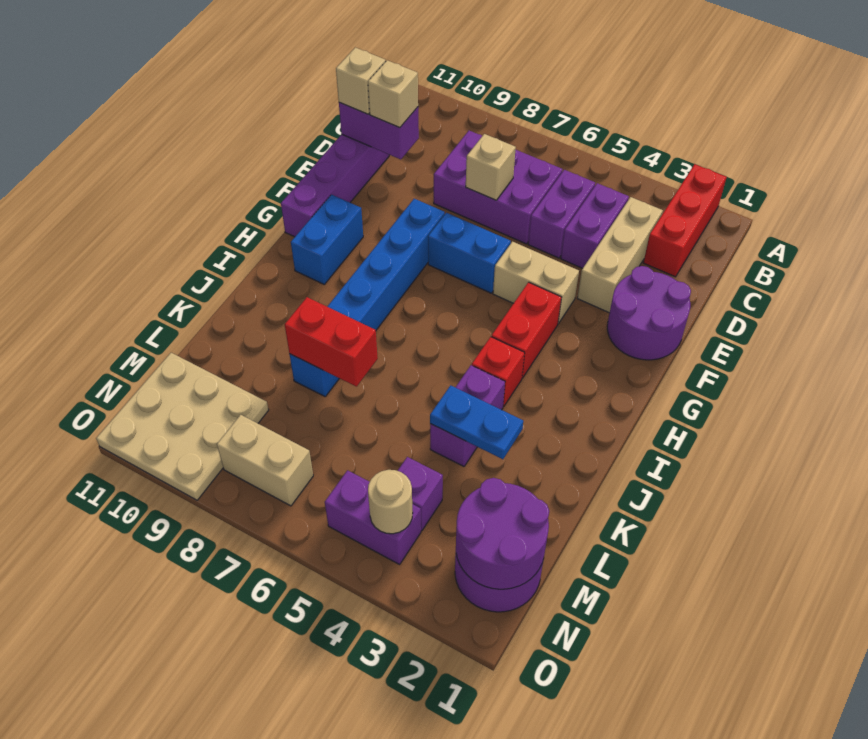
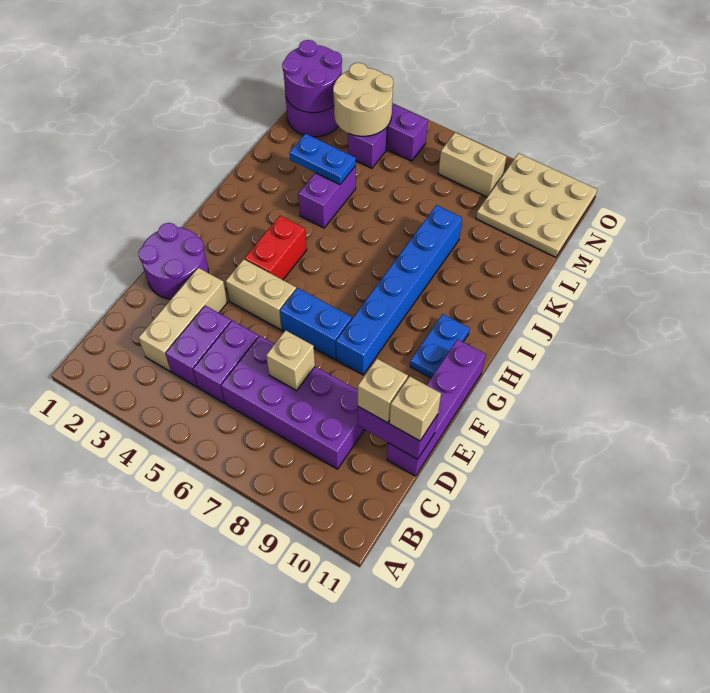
red brick A2:C2 level 1 -> none
purple brick C6:D8 level 1 -> purple brick C6:D9 level 1
blue brick G10:H10 level 1 -> blue plate G10:H10 level 1
red brick I4 level 1 -> none
red brick K7:K8 level 2 -> none
tan round brick N4 level 2 -> tan round brick M3:N4 level 2

